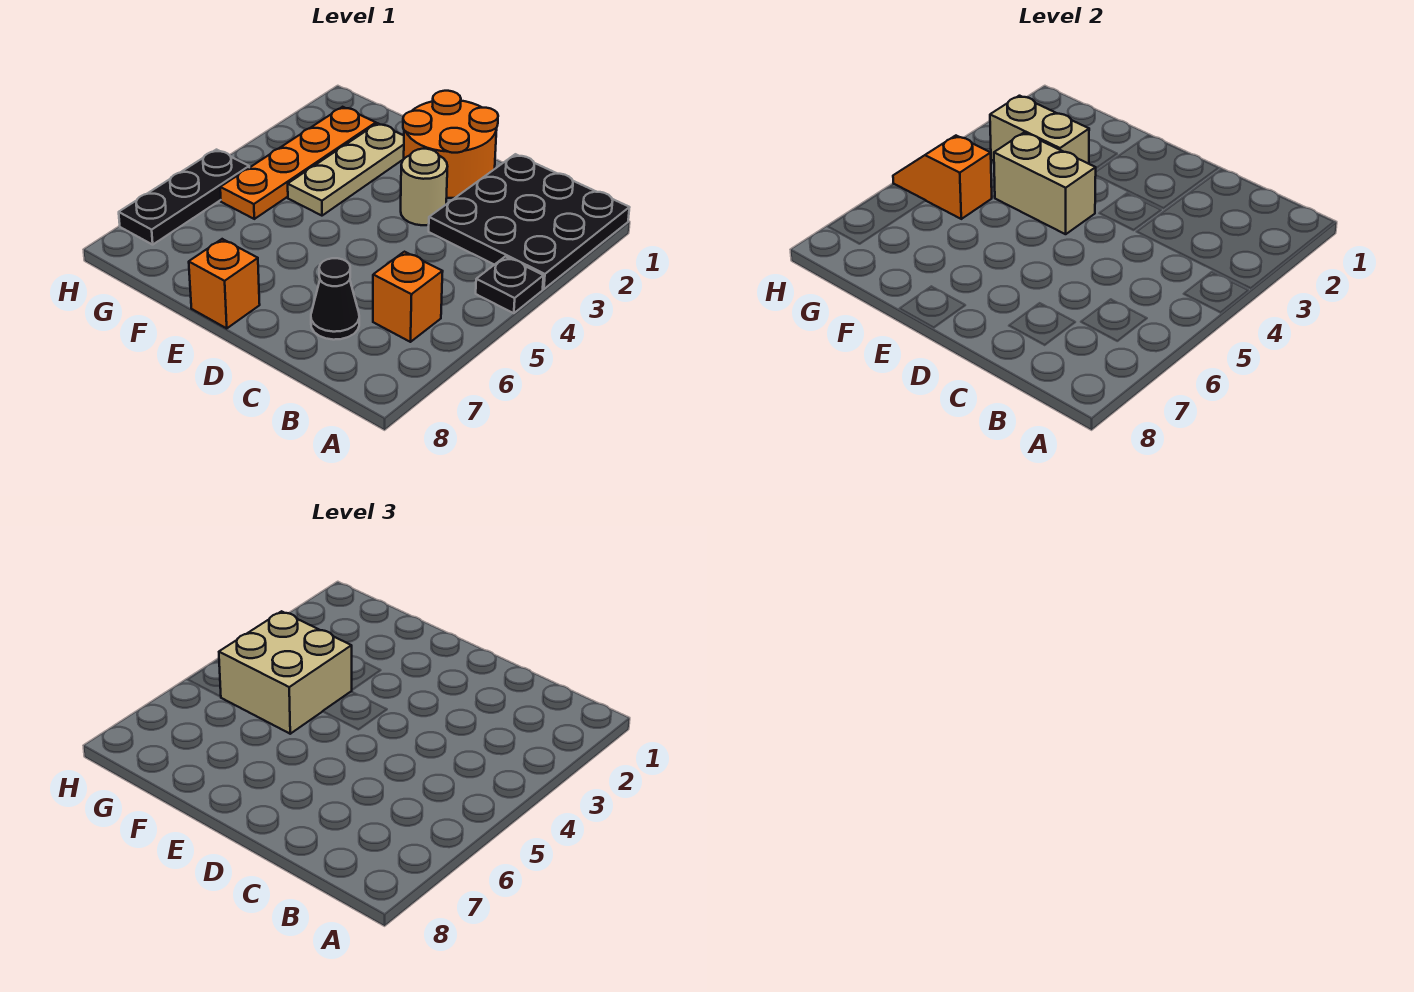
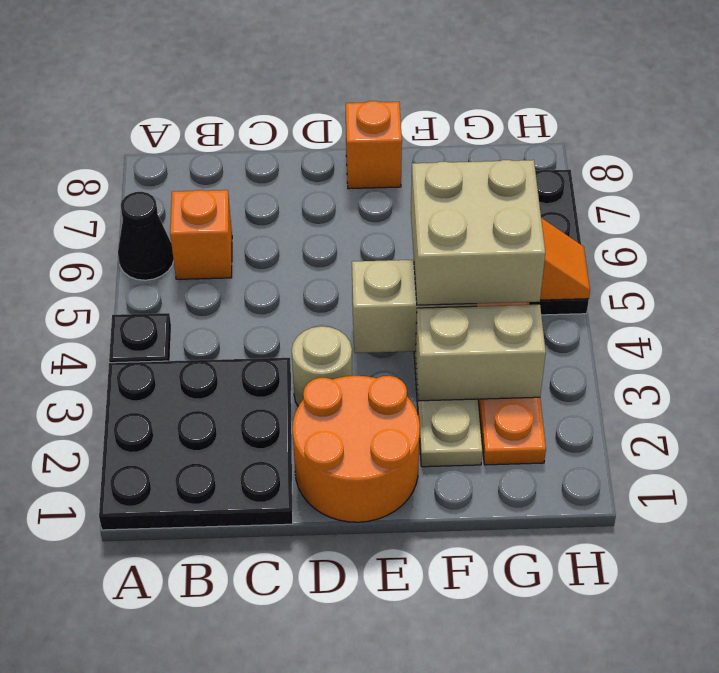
black cone C7 level 1 -> black cone A6 level 1

